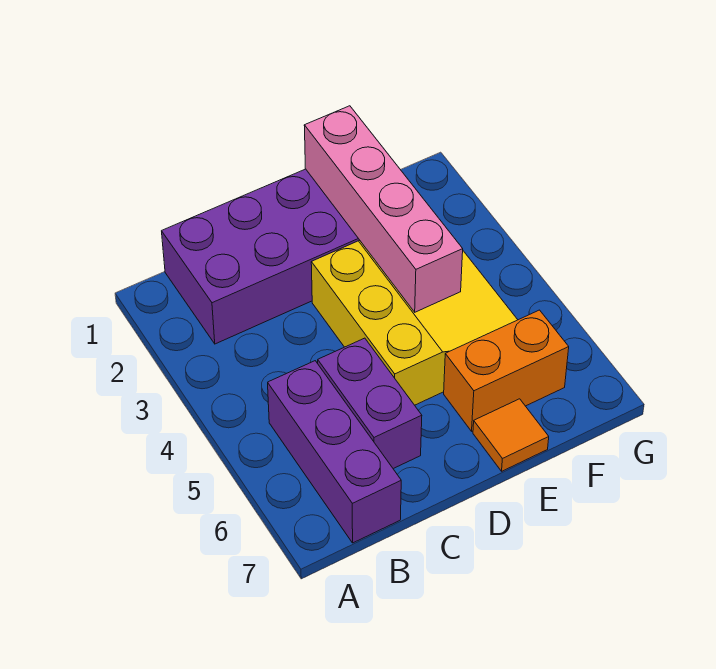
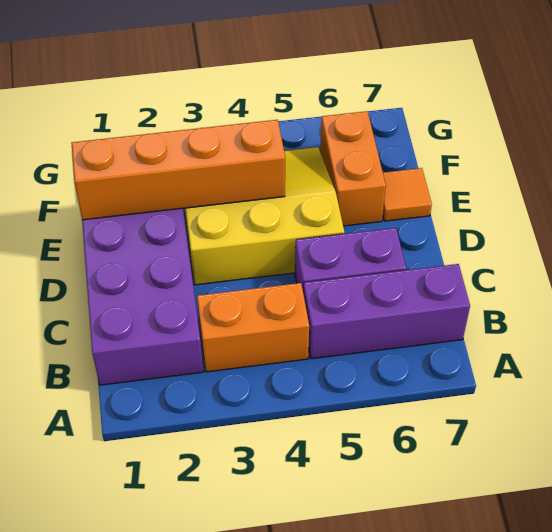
none -> orange brick B3:B4 level 1
pink brick E1:E4 level 2 -> orange brick E1:E4 level 2

